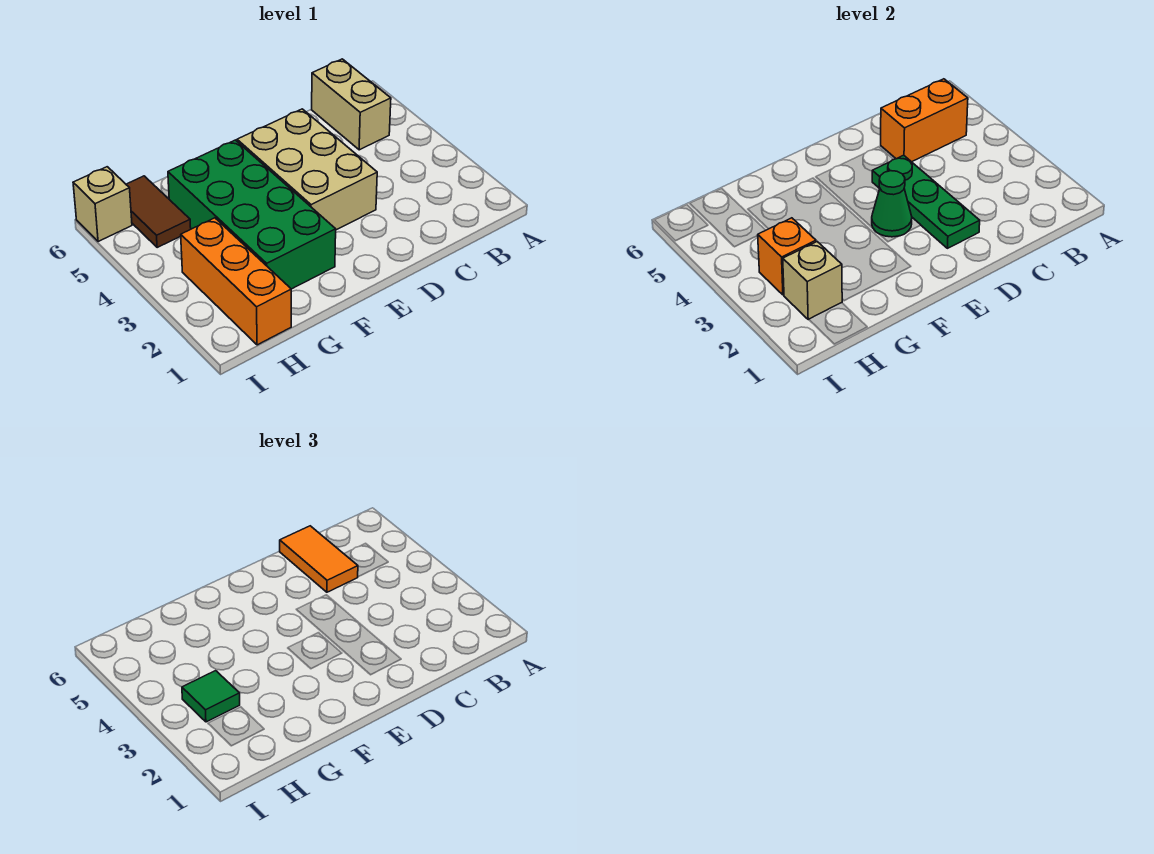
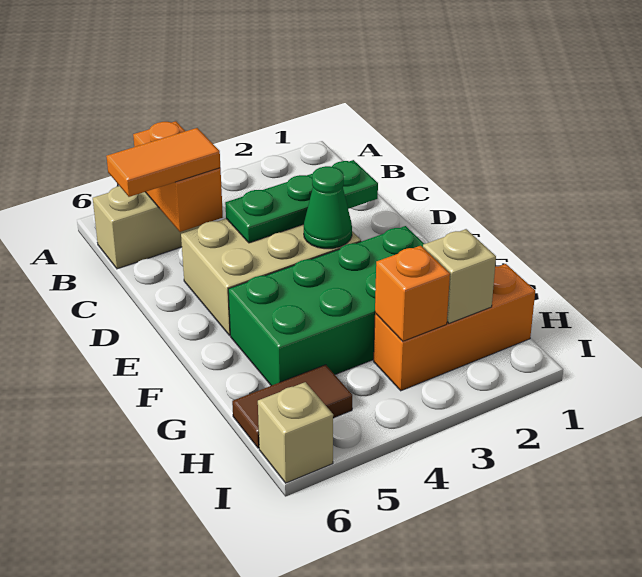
green tile H3 level 3 -> none

